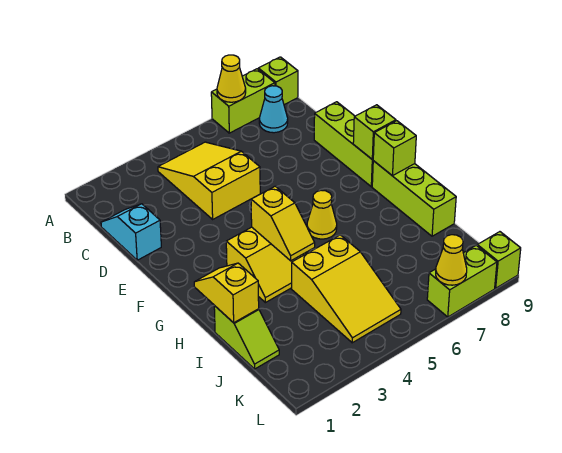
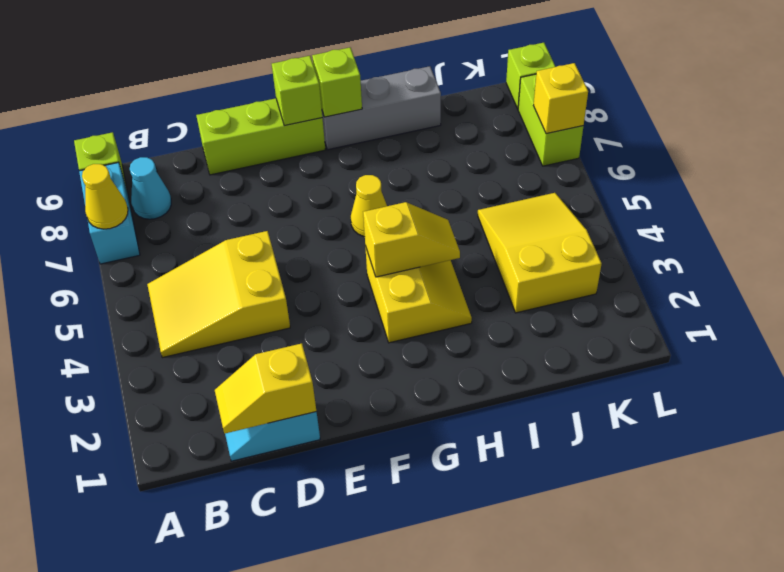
lime brick A7:A8 level 1 -> cyan brick A7:A8 level 1
lime brick G9:I9 level 1 -> grey brick G9:I9 level 1
yellow slope H1:I1 level 2 top I -> yellow slope C1:D1 level 2 top D
lime slope I1:J1 level 1 top I -> none
yellow slope I4:K5 level 1 top I -> yellow slope J3:K5 level 1 top 3
yellow cone L7 level 2 -> yellow brick L7 level 2

